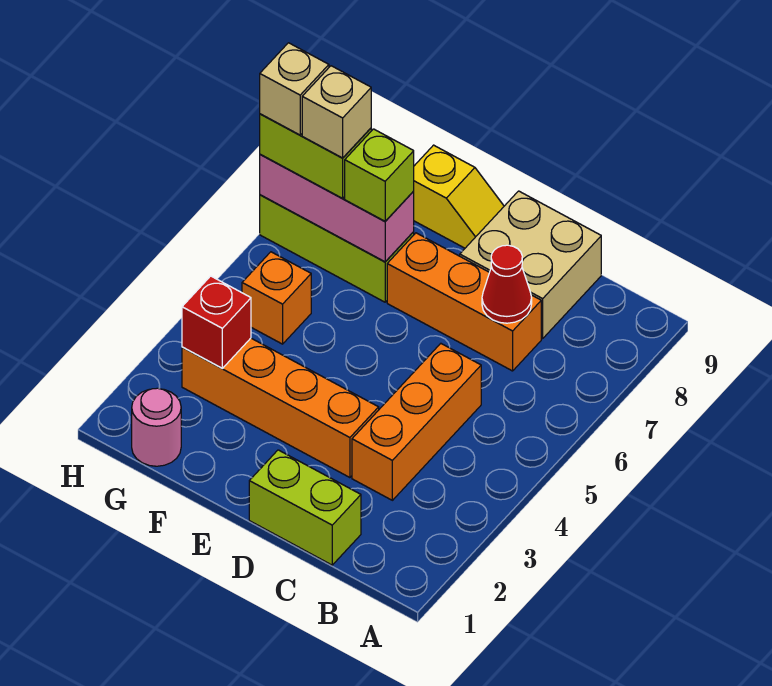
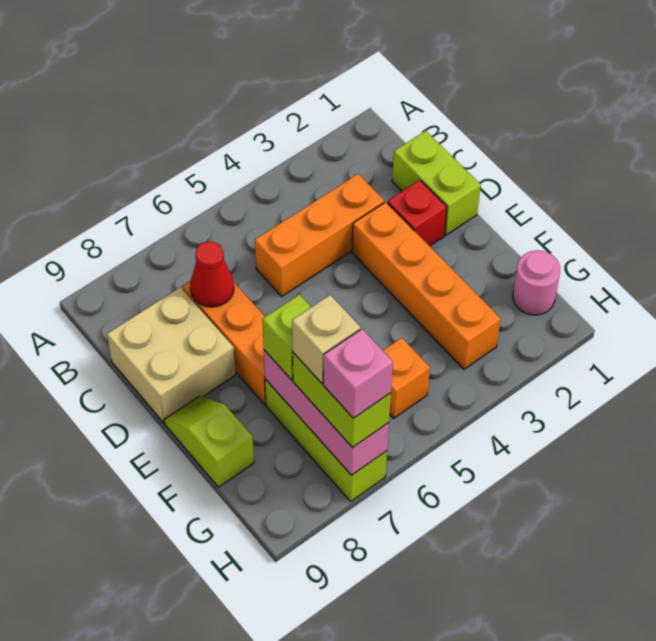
yellow slope E9:F9 level 1 top F -> lime slope E9:F9 level 1 top F
red brick G3 level 2 -> red brick D2 level 1
tan brick H7 level 4 -> pink brick H7 level 4

